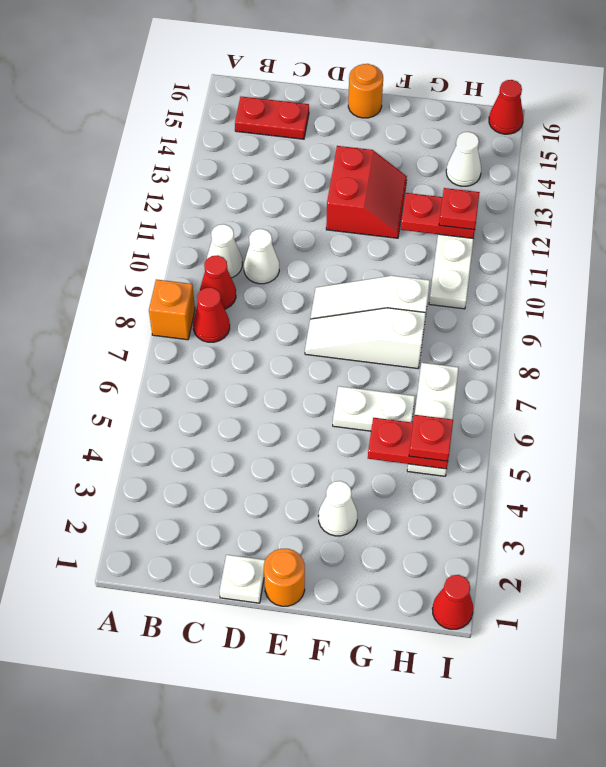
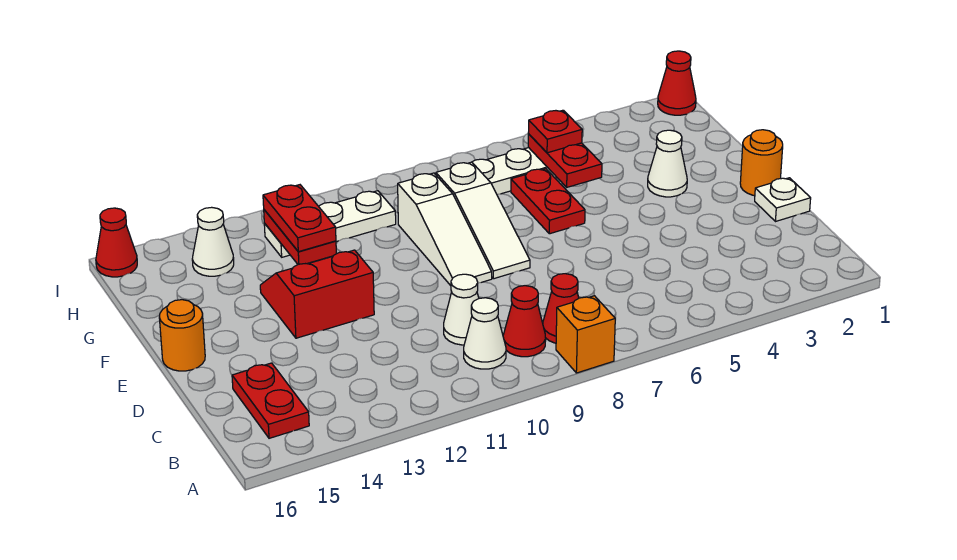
white plate F6:G6 level 1 -> red plate F6:G6 level 1
red plate H12 level 3 -> red plate G12:H12 level 3

